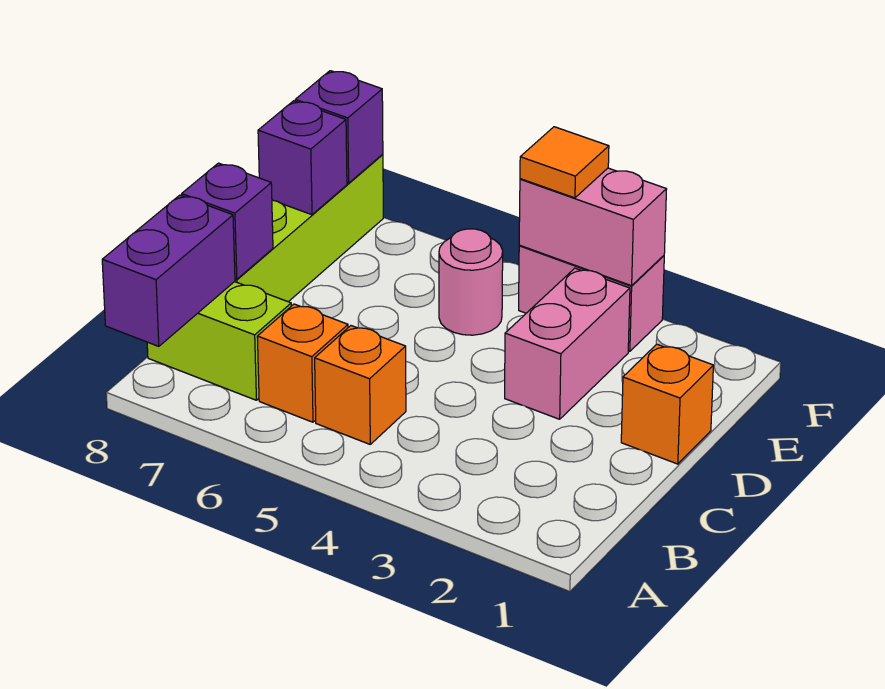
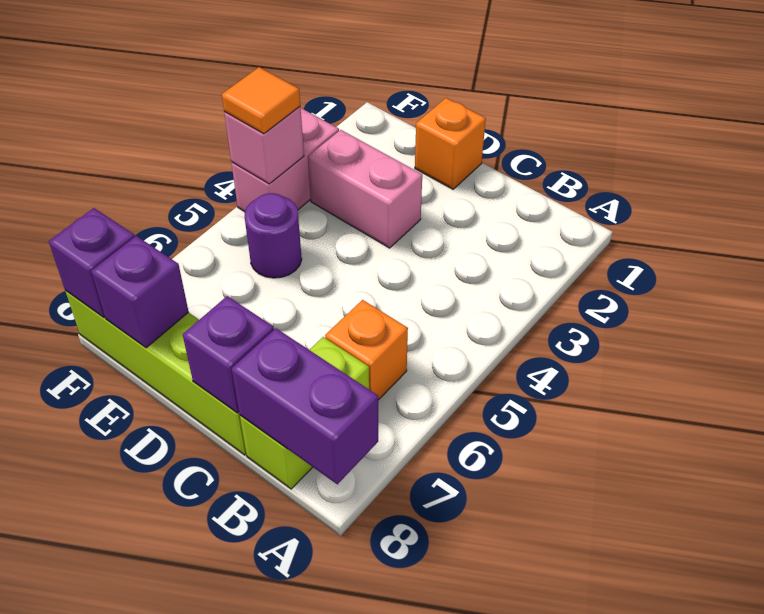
orange brick B5 level 1 -> none
pink round brick E5 level 1 -> purple round brick E5 level 1
pink brick F3:F4 level 2 -> pink brick F4 level 2

